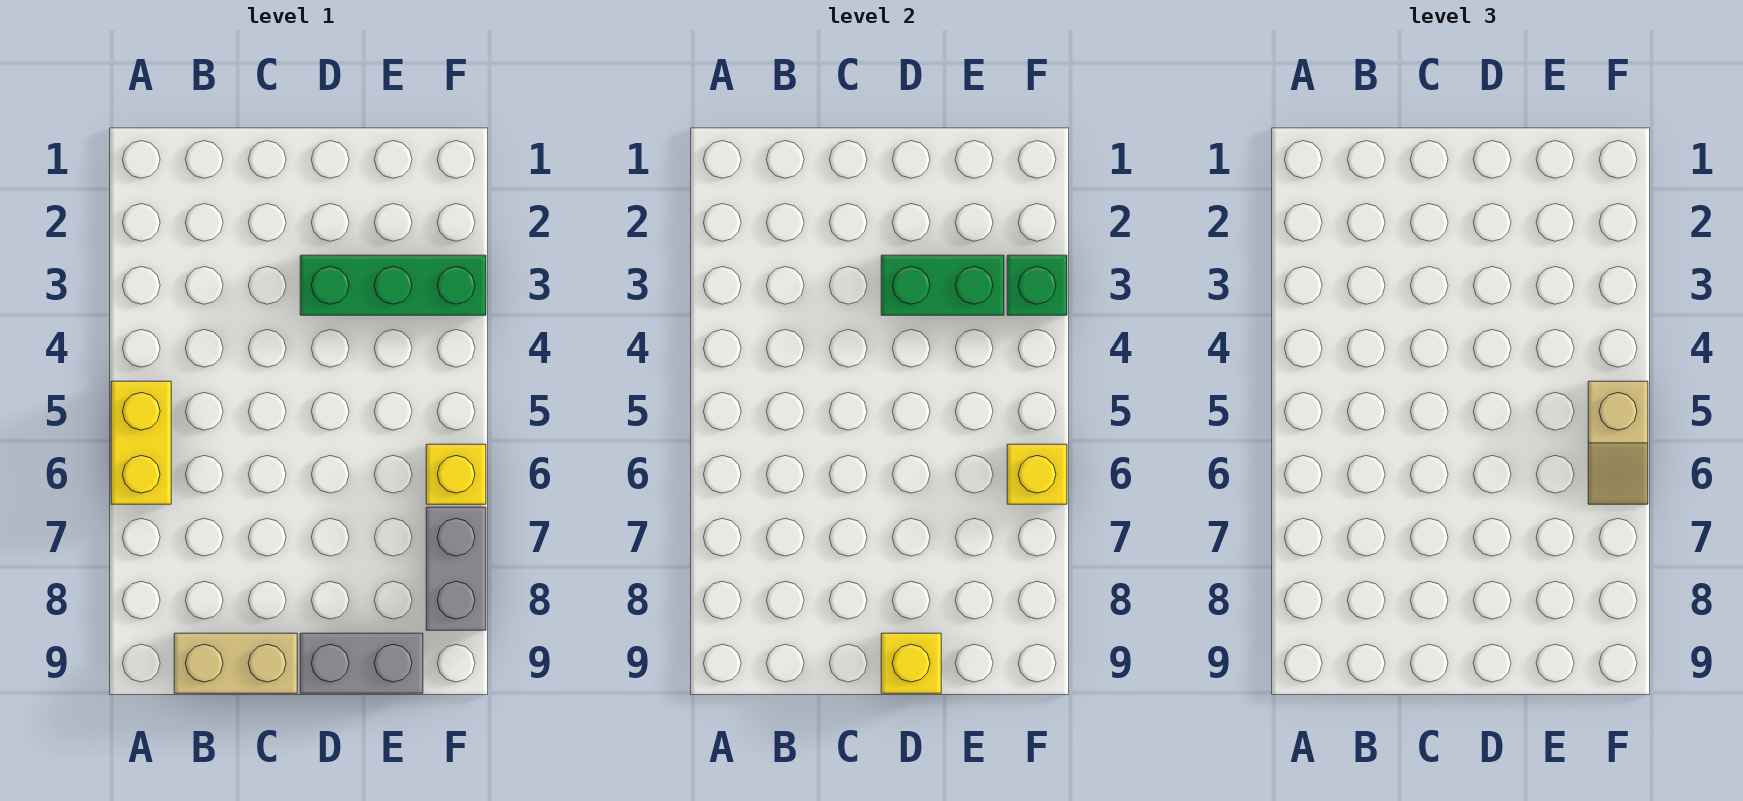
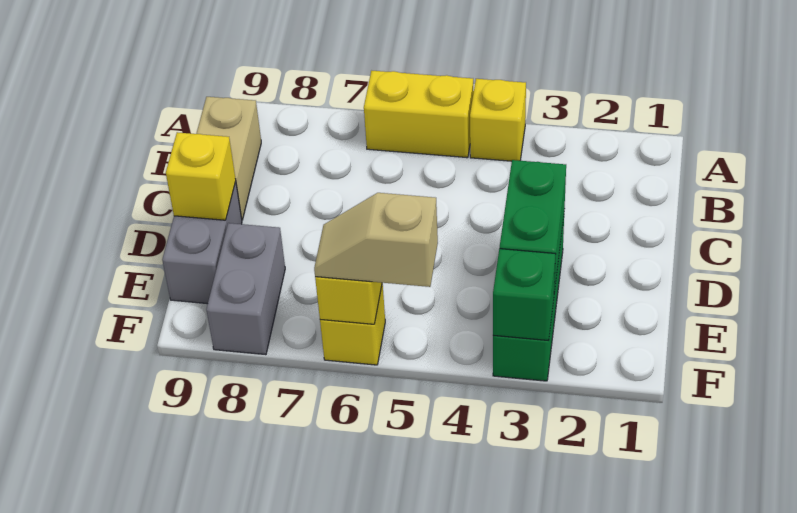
none -> yellow brick A4 level 1
grey brick F7:F8 level 1 -> grey brick E8:F8 level 1

